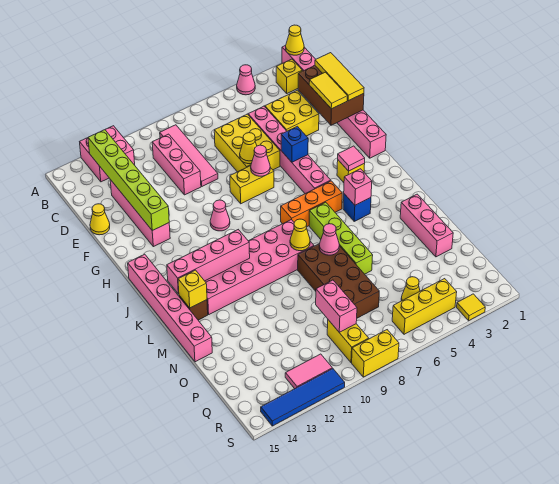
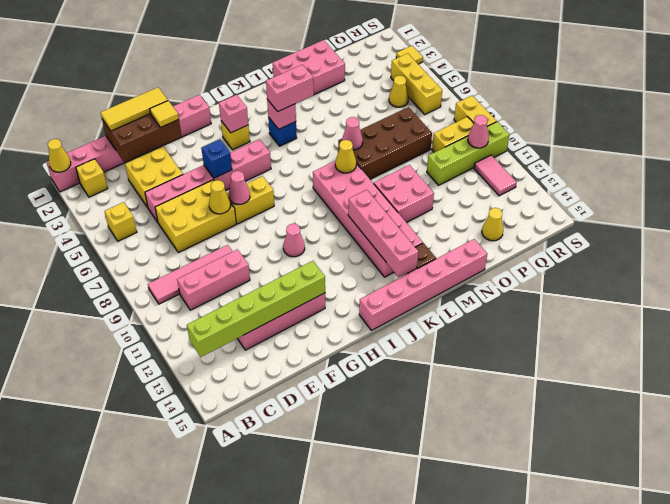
pink cone A4 level 1 -> pink cone R10 level 2
pink brick A12:B13 level 1 -> pink brick M10:N11 level 1
yellow tile E2:F2 level 3 -> yellow tile F2 level 3
yellow cone E15 level 1 -> yellow cone P14 level 1
yellow brick G7:G8 level 1 -> yellow brick G7:H7 level 1
pink tile I3 level 2 -> pink brick I3 level 2
orange brick J5:J7 level 1 -> none
lime brick K6:N6 level 1 -> lime brick P10:S10 level 1
yellow brick L14 level 2 -> yellow brick B5 level 1
pink brick M2:O2 level 1 -> pink brick M1:O2 level 1
pink brick P9:Q9 level 2 -> pink brick K4:L4 level 3
blue tile S11:S14 level 1 -> none

